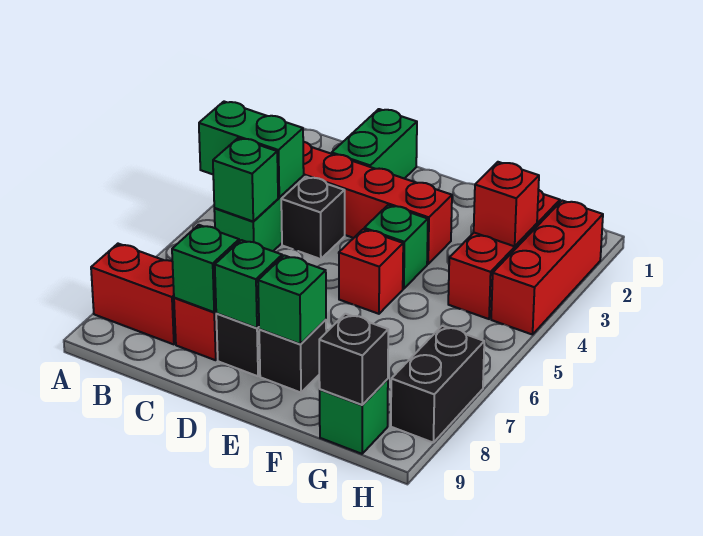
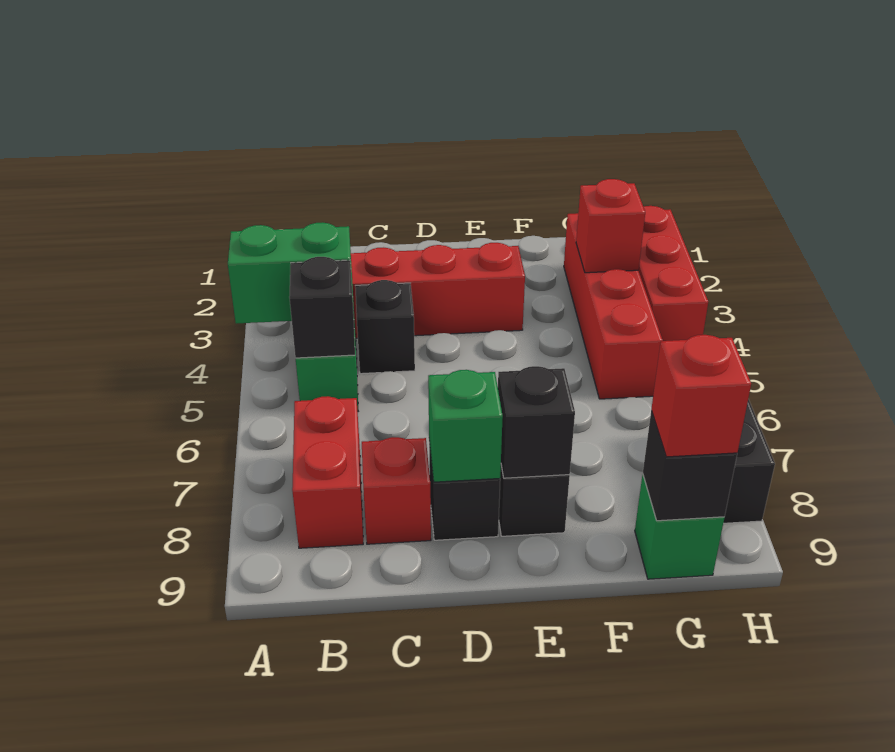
red brick A8:B8 level 1 -> red brick B7:B8 level 1
green brick B5 level 2 -> black brick B5 level 2
green brick C1:C2 level 1 -> none
green brick C8 level 2 -> none
green brick E4 level 1 -> none
red brick E5 level 1 -> red brick G9 level 3
green brick E8 level 2 -> black brick E8 level 2
red brick G2:G4 level 1 -> red brick G2:G5 level 1

